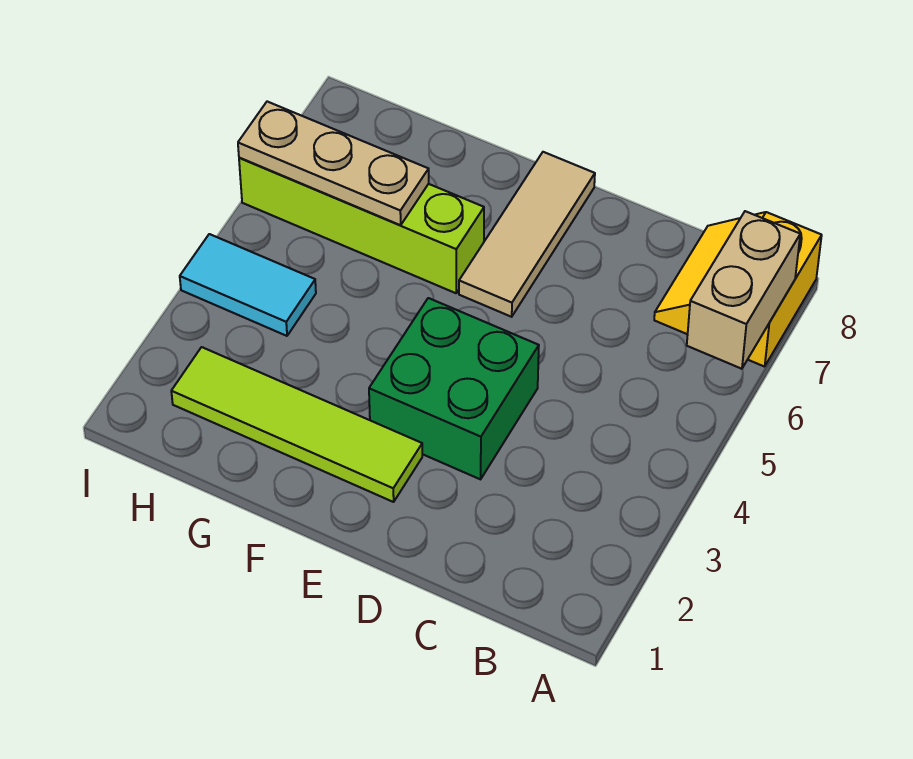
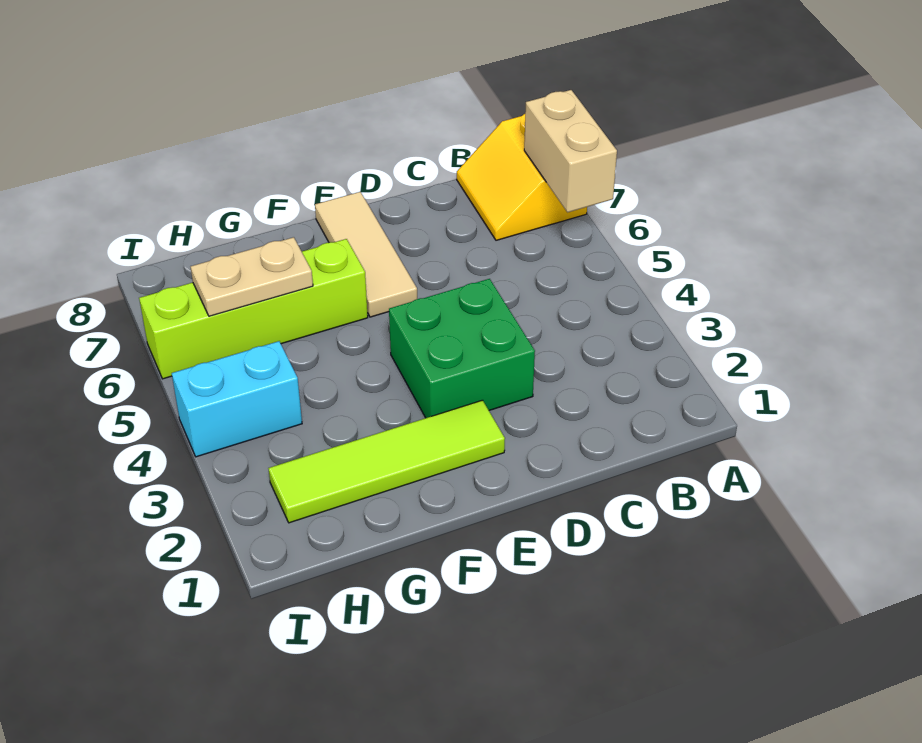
tan plate G6:I6 level 2 -> tan plate G6:H6 level 2
cyan tile H4:I4 level 1 -> cyan brick H4:I4 level 1

